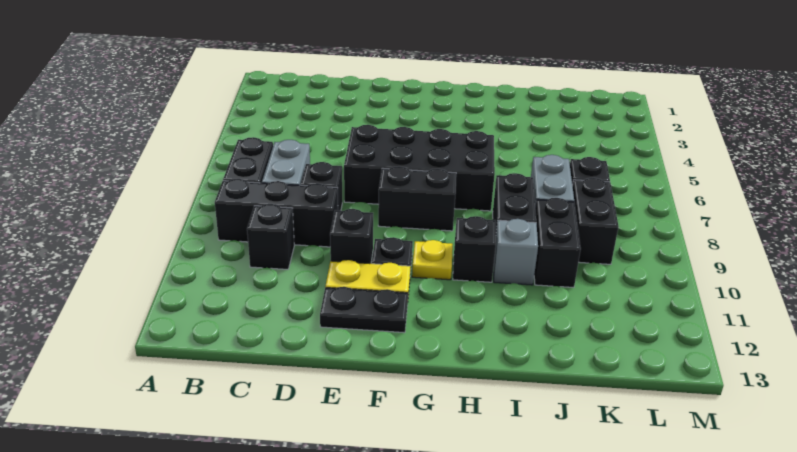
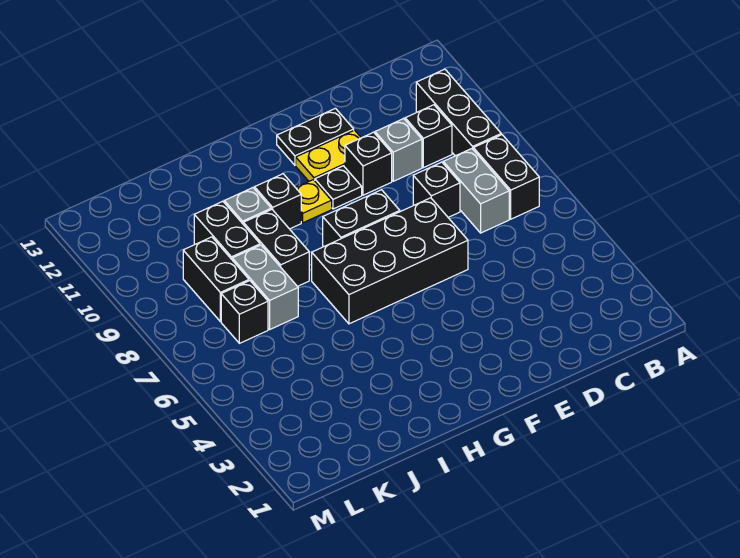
black brick B9:D9 level 1 -> black brick B9:B11 level 1
none -> grey brick D10 level 1

